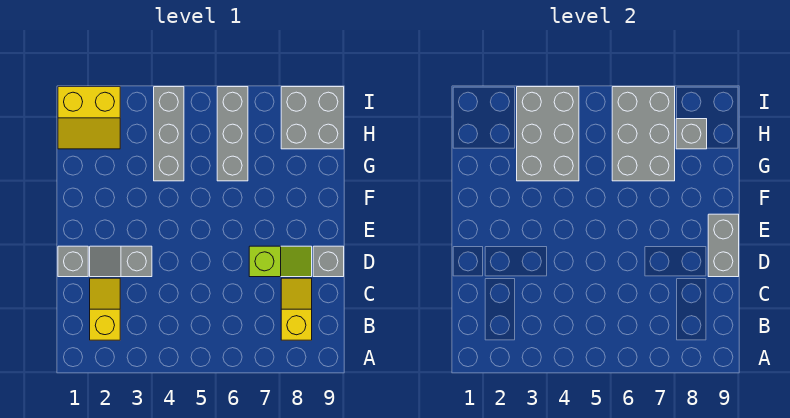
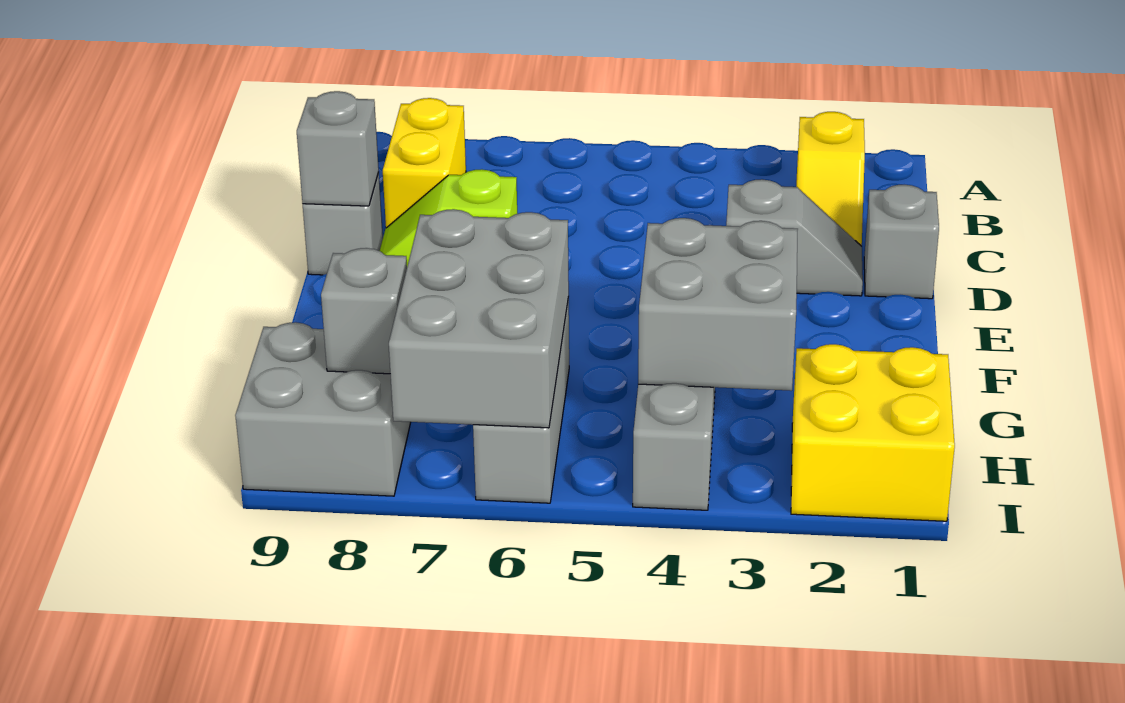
yellow slope B8:C8 level 1 top B -> yellow brick B8:C8 level 1
grey brick D9:E9 level 2 -> grey brick D9 level 2
grey brick G3:I4 level 2 -> grey brick G3:H4 level 2
yellow slope H1:I2 level 1 top I -> yellow brick H1:I2 level 1

